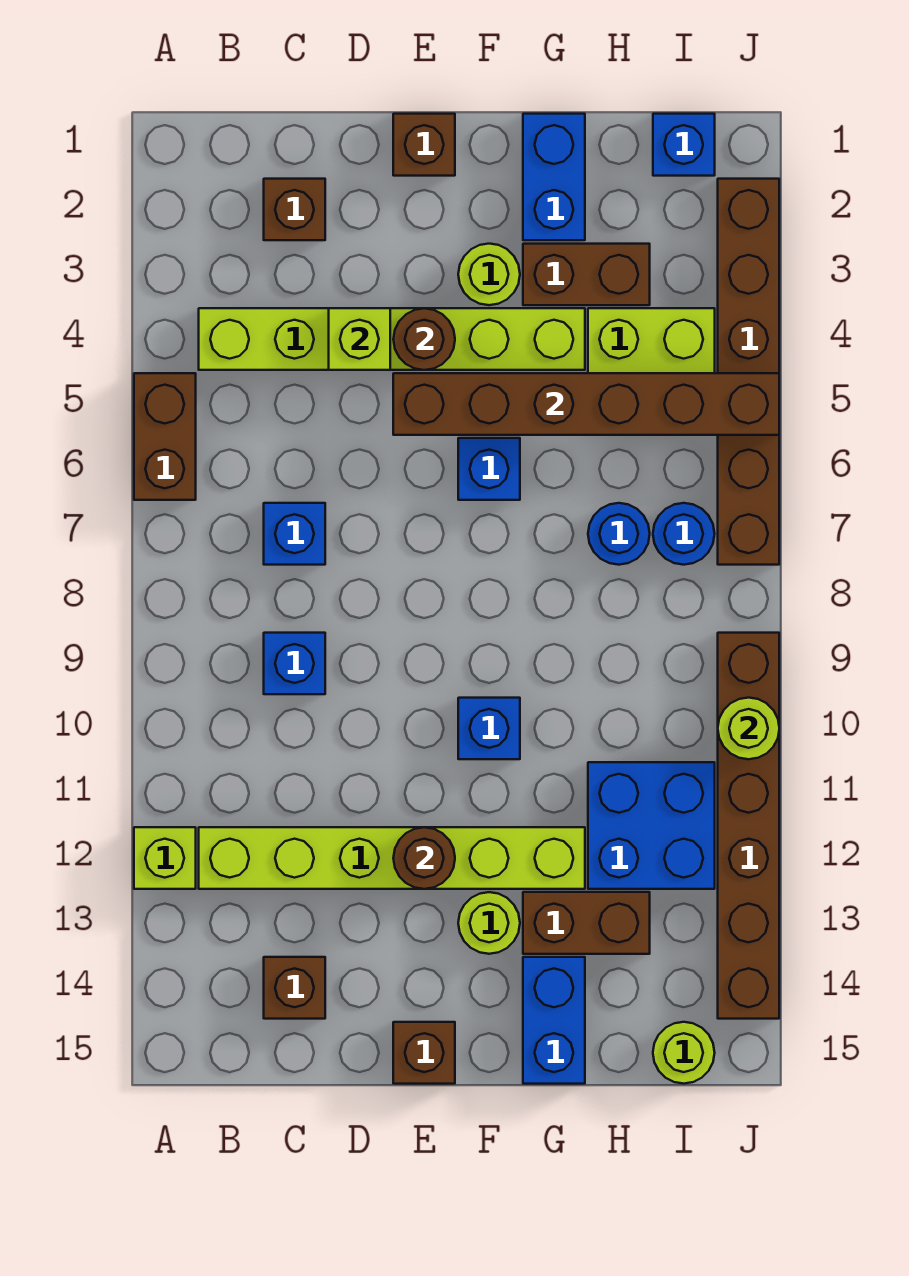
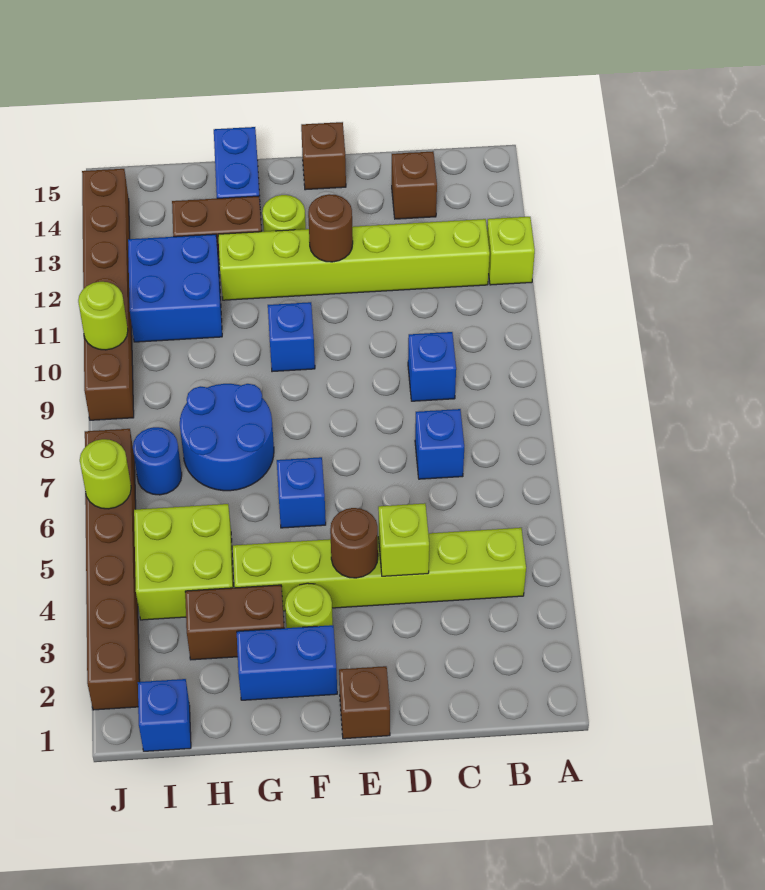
brown brick A5:A6 level 1 -> none
brown brick C2 level 1 -> none
brown brick E5:J5 level 2 -> none
blue brick G1:G2 level 1 -> blue brick F2:G2 level 1
blue round brick H7 level 1 -> blue round brick G7:H8 level 1
lime round brick I15 level 1 -> lime round brick J6 level 2

